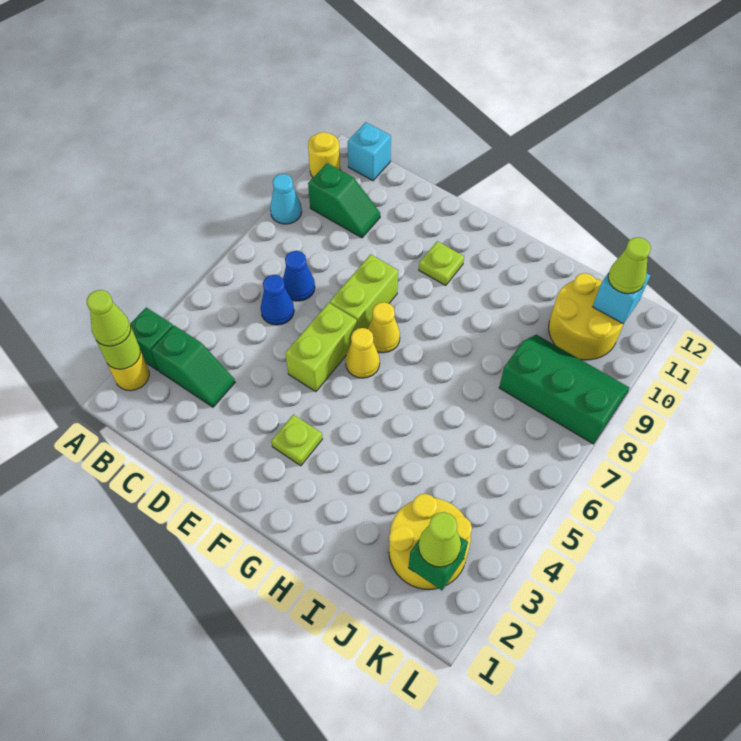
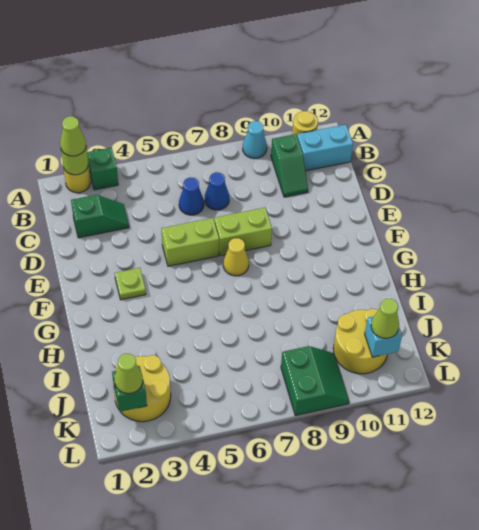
green slope B3:C3 level 1 top B -> green slope C2:C3 level 1 top 2
cyan brick B12 level 1 -> cyan brick B11:B12 level 1
yellow cone F6 level 1 -> none
lime plate F10 level 1 -> none
green slope J8:L9 level 1 top 8 -> green slope K8:L9 level 1 top 8

